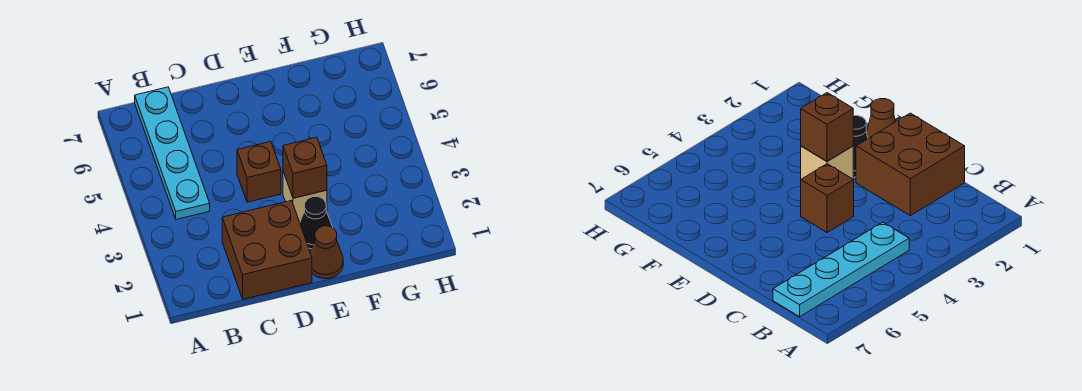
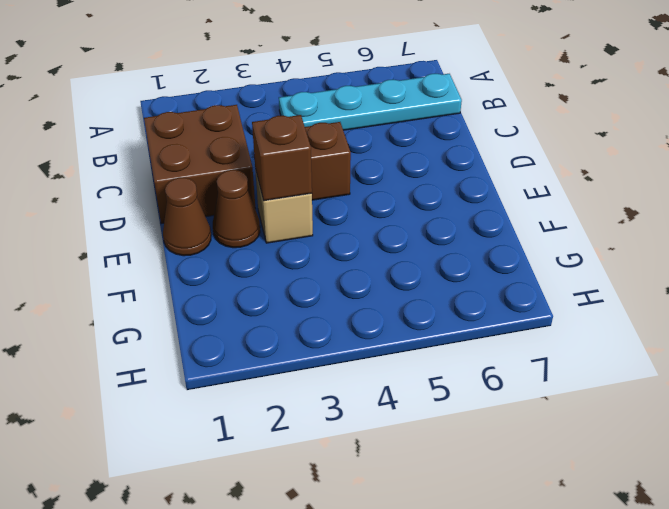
black cone E2 level 1 -> brown cone E2 level 1

